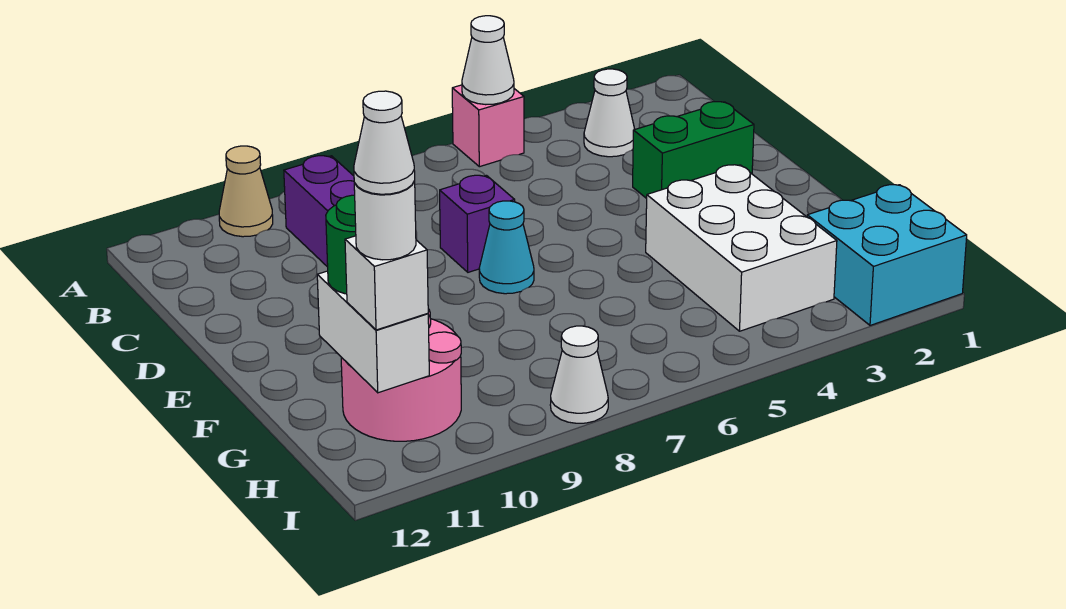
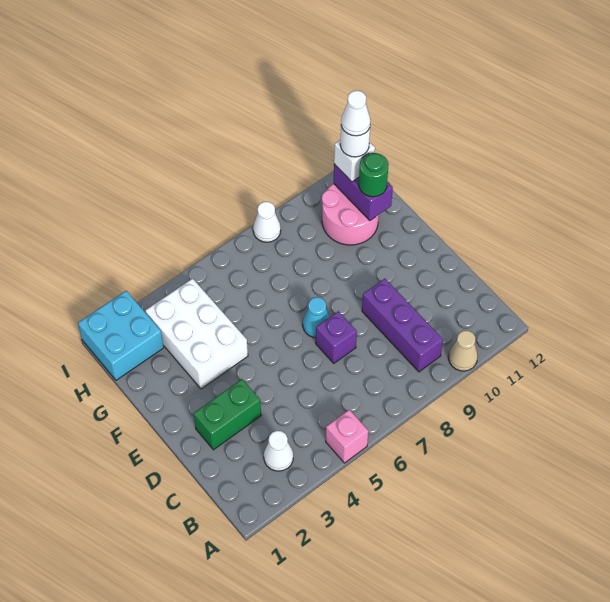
white cone A5 level 2 -> none
white brick G11:H11 level 2 -> purple brick G11:H11 level 2

